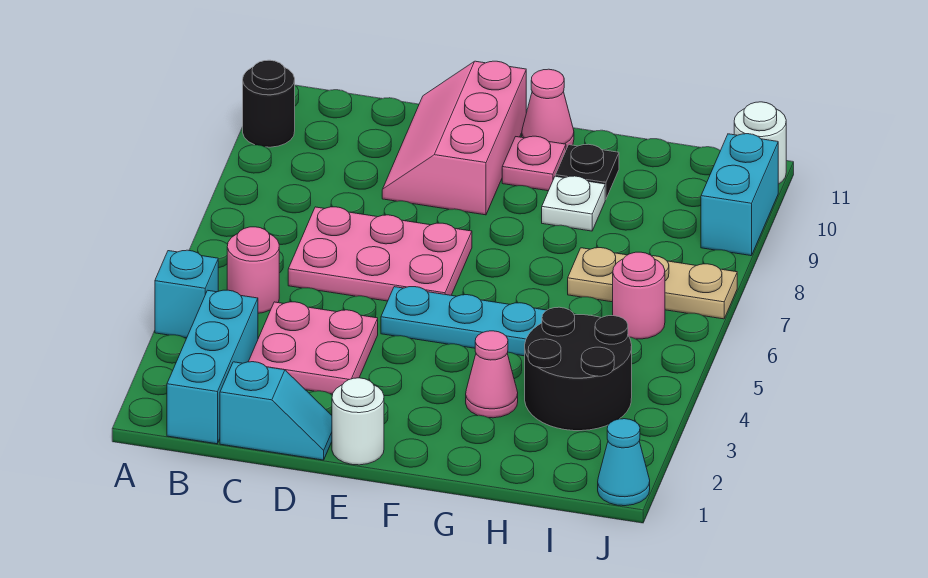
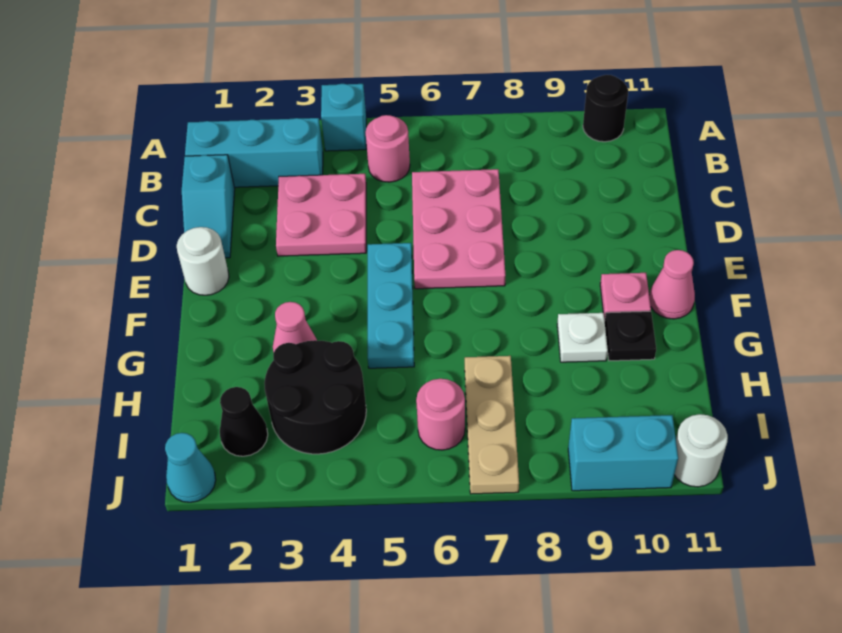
pink slope D9:E11 level 1 top E -> none
none -> black cone I2 level 1

